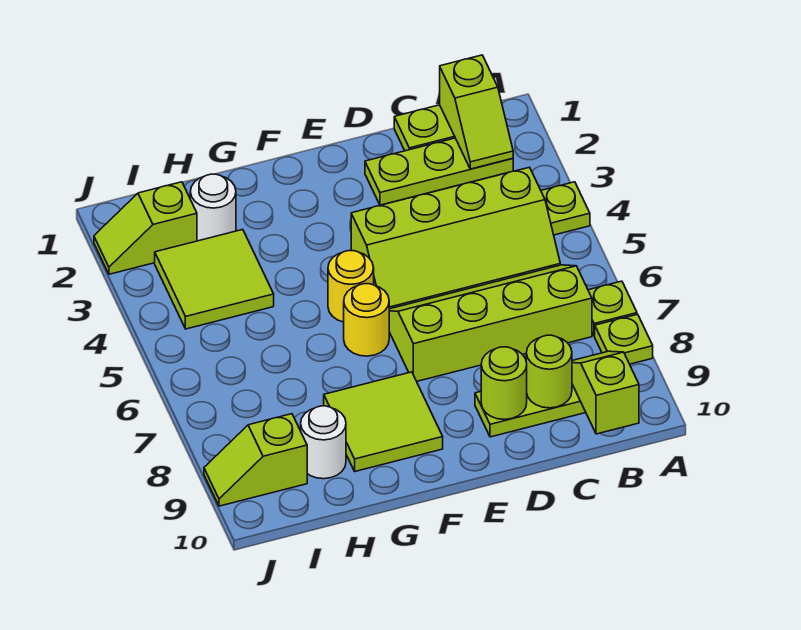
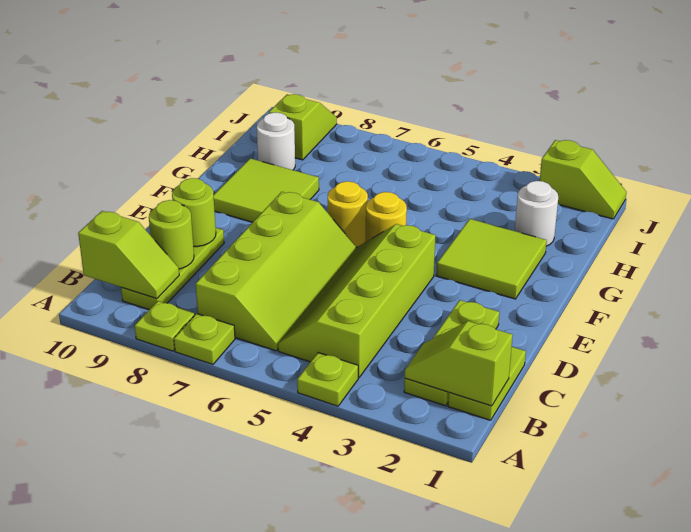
lime tile H3:I4 level 1 -> lime tile F2:G3 level 1
lime slope I2:J2 level 1 top I -> lime slope J1:J2 level 1 top 2

